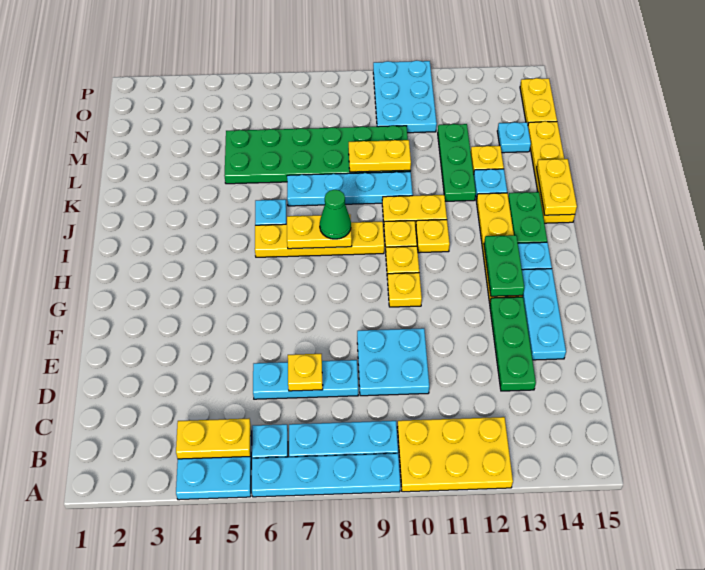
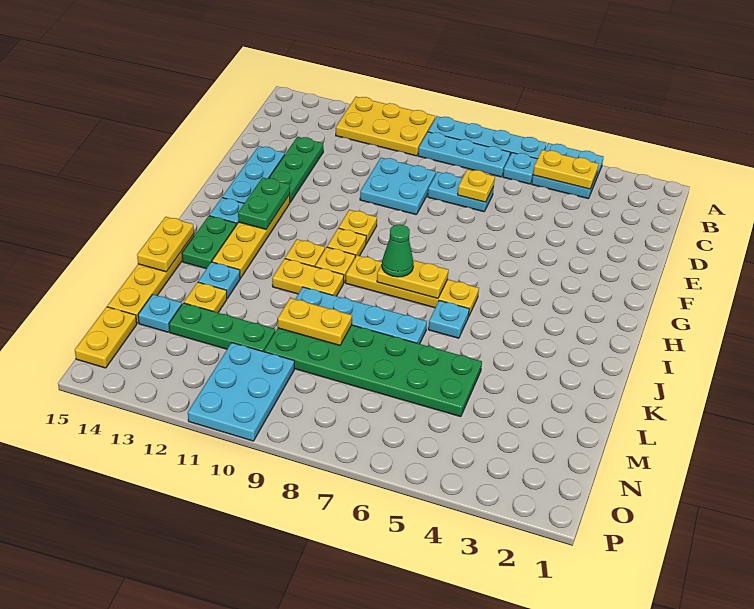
cyan plate D6:D8 level 1 -> cyan plate D7:D8 level 1
green plate K12:M12 level 1 -> green plate M11:M13 level 1

